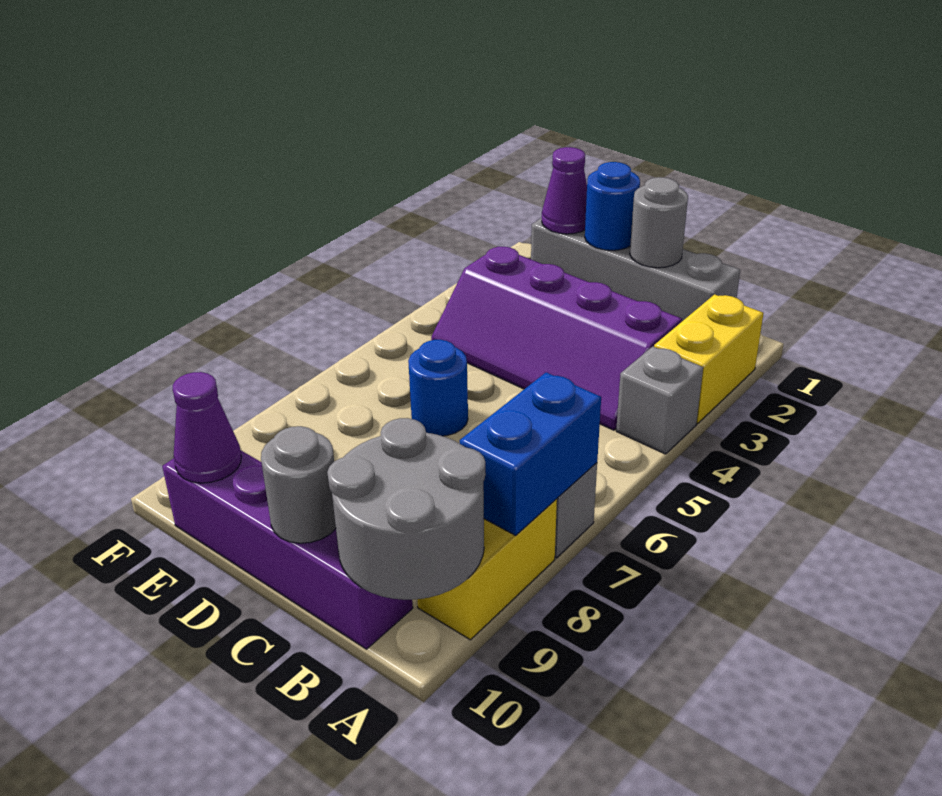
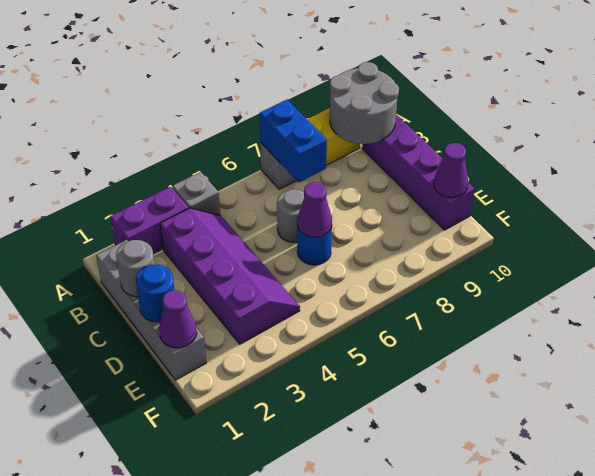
yellow brick A2:A3 level 1 -> purple brick A2:A3 level 1
blue brick A7:A8 level 2 -> blue brick A7:B7 level 2
grey round brick C10 level 2 -> grey round brick C6 level 1
none -> purple cone D6 level 2

